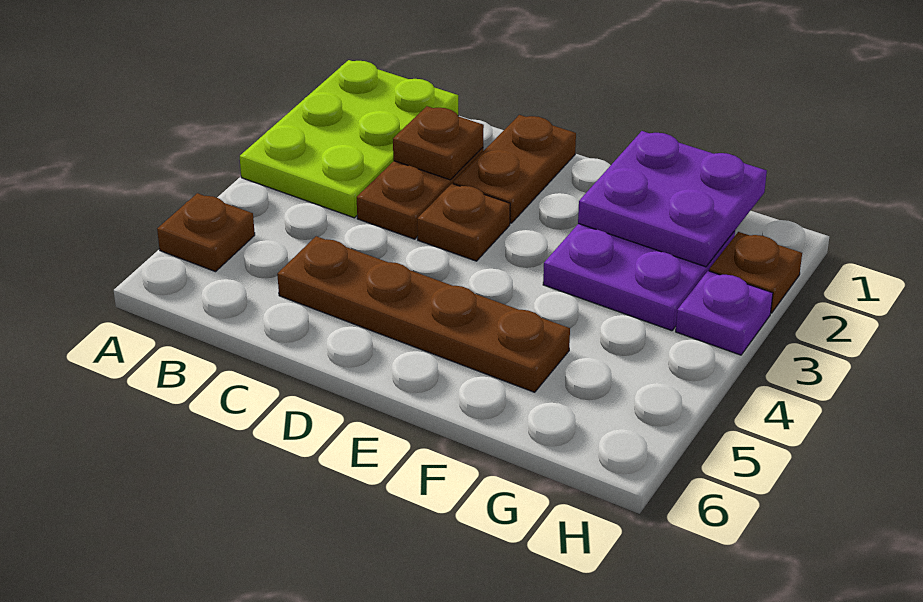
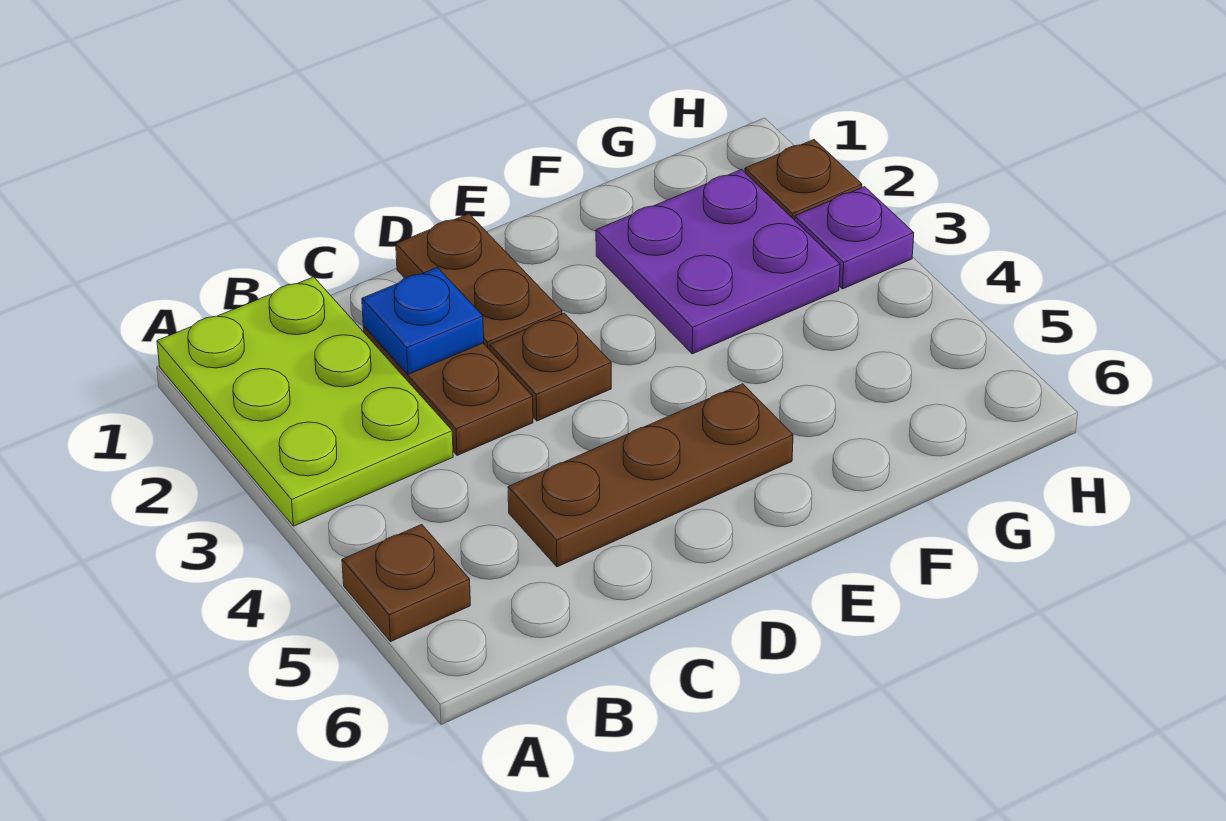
brown plate C2 level 2 -> blue plate C2 level 2
brown plate C5:F5 level 1 -> brown plate C5:E5 level 1
purple plate F1:G2 level 2 -> none

